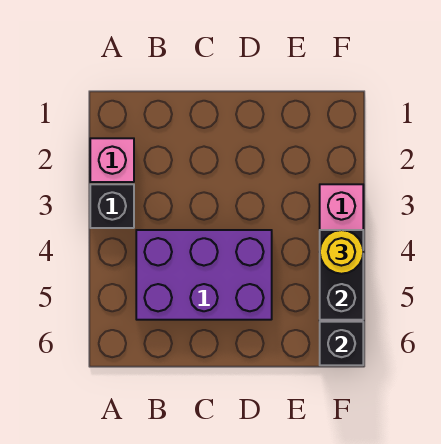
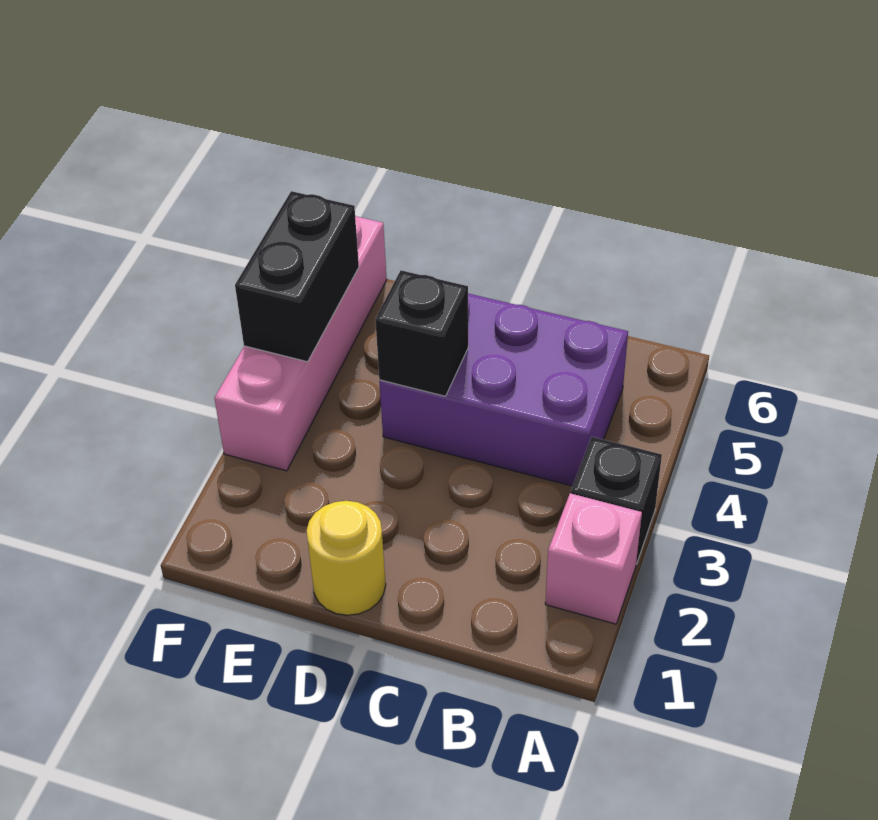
yellow round brick F4 level 3 -> yellow round brick D1 level 1
black brick F6 level 2 -> black brick D4 level 2

